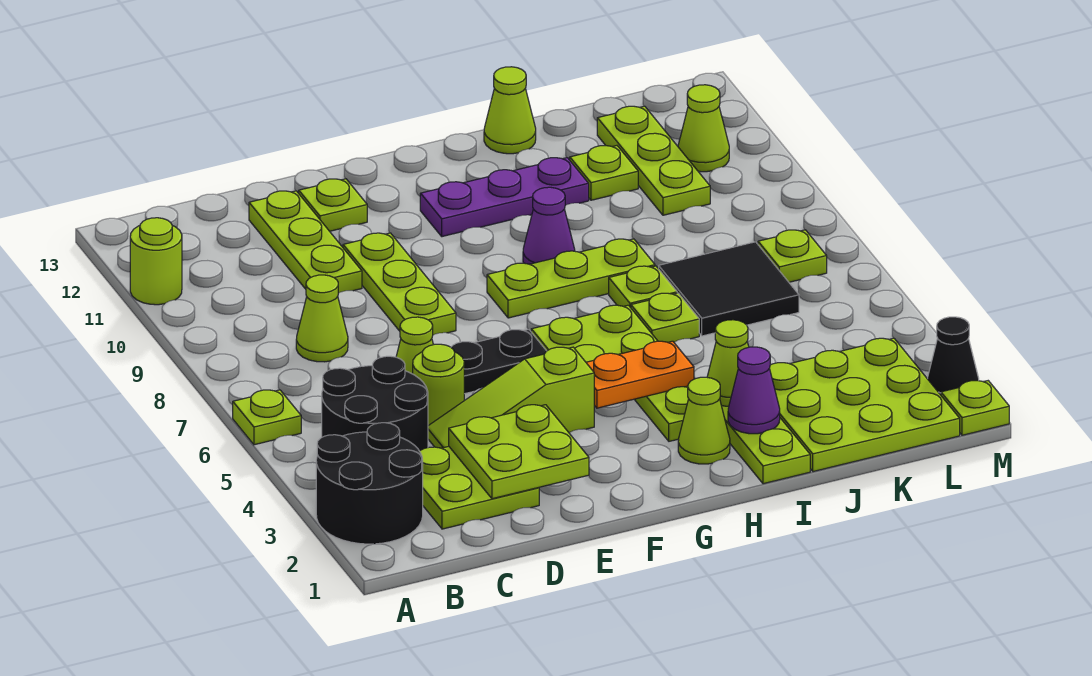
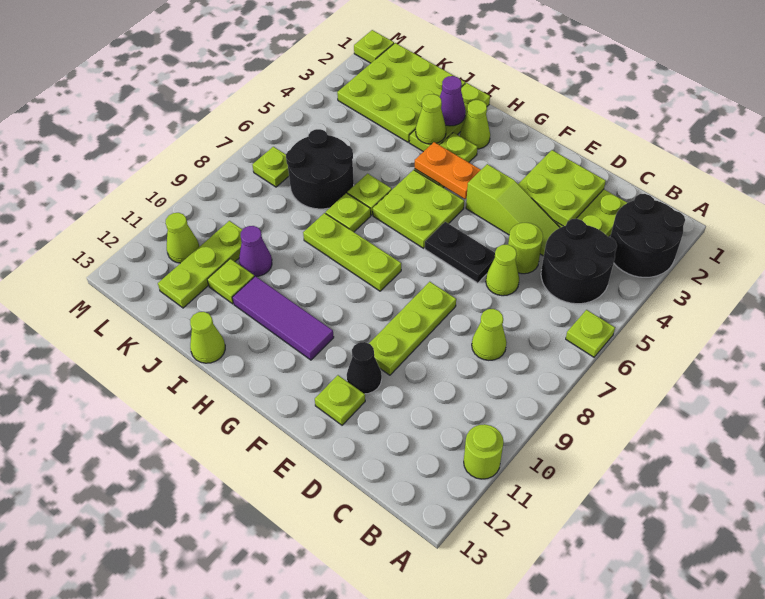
lime plate D10:D12 level 1 -> none
purple plate G11:I11 level 1 -> purple tile G11:I11 level 1
purple cone H9 level 1 -> purple cone J10 level 1
black tile J6:K7 level 1 -> black round brick J6:K7 level 1
black cone M2 level 1 -> black cone E11 level 1

